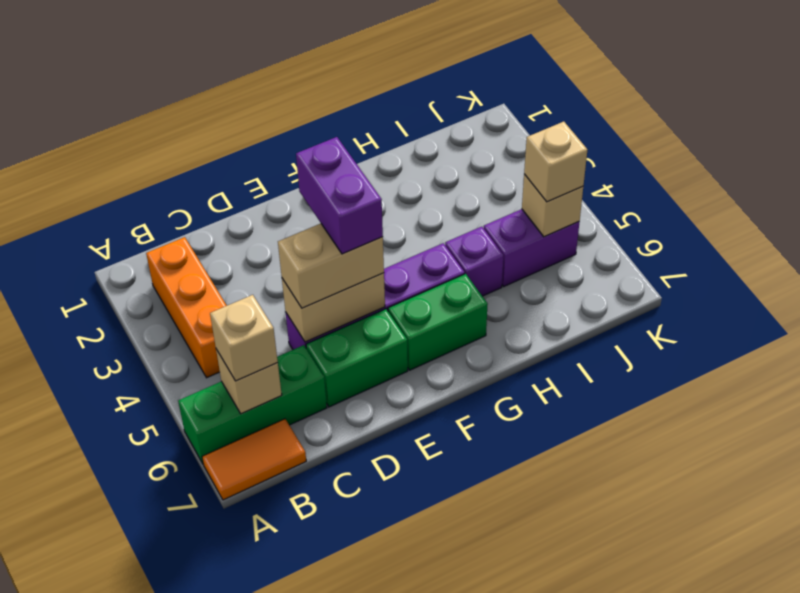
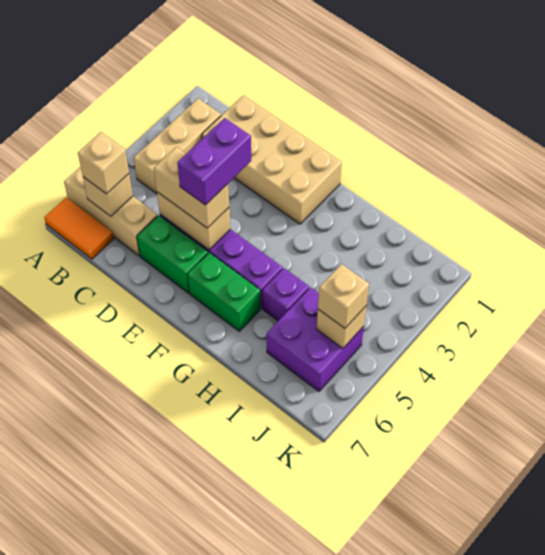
green brick A6:C6 level 1 -> tan brick A6:C6 level 1
orange brick B2:B4 level 1 -> tan brick B2:B4 level 1
none -> tan brick C1:F2 level 1
purple brick I5:J5 level 1 -> purple brick I5:J6 level 1

